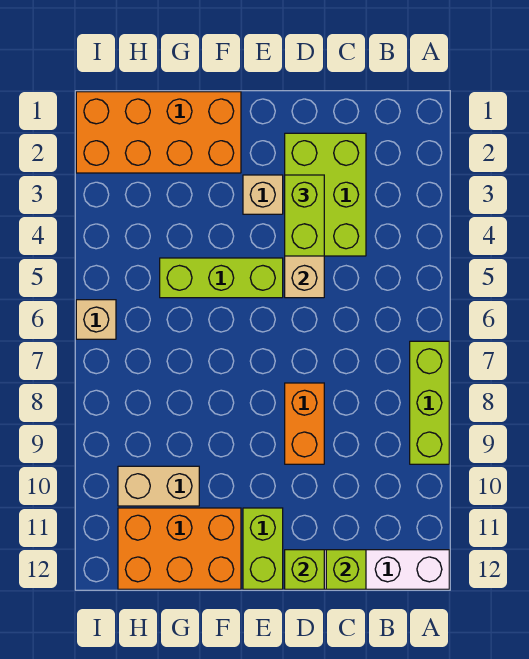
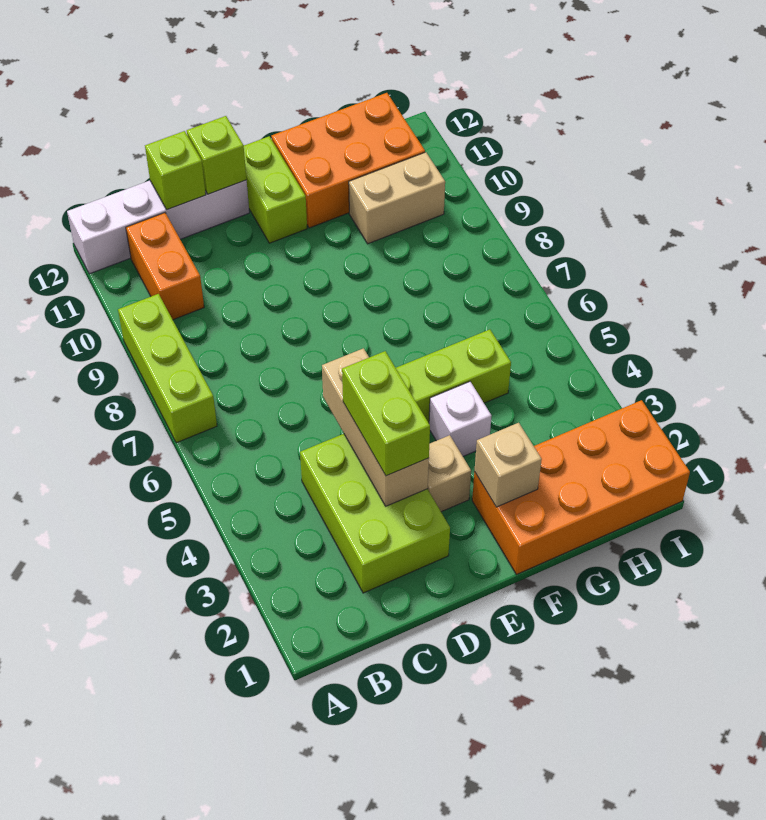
orange brick D8:D9 level 1 -> orange brick B10:B11 level 1
none -> white brick F4 level 1
tan brick I6 level 1 -> tan brick F2 level 2

